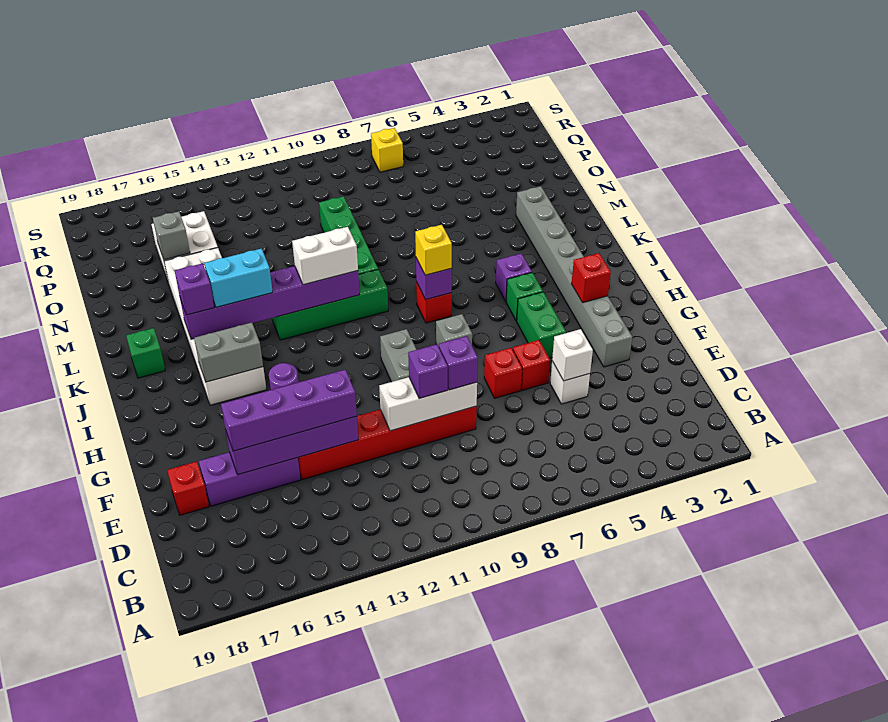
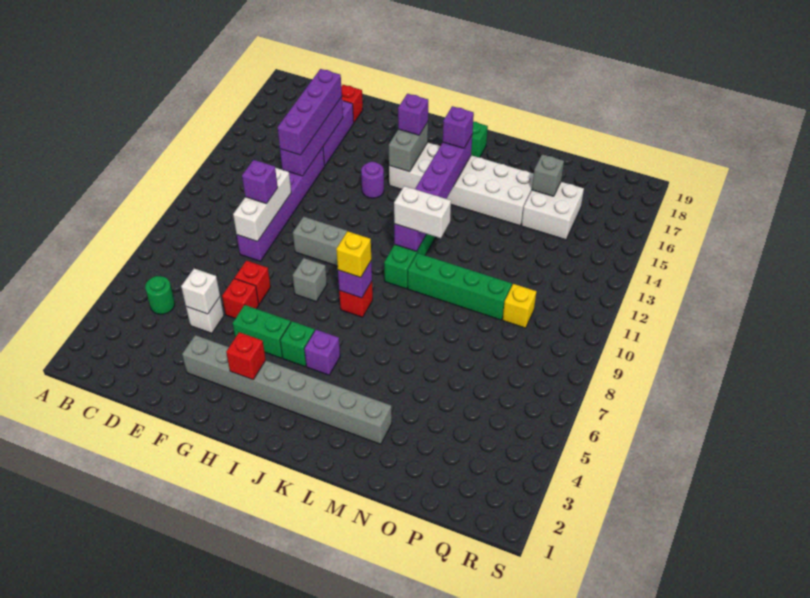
none -> green round brick C5 level 1
red brick E9:E14 level 1 -> purple brick E9:E14 level 1
purple brick E9 level 3 -> purple brick I16 level 3
white brick K11:K12 level 3 -> white brick K11:L11 level 3
cyan brick K14:K15 level 3 -> none
yellow brick R7 level 1 -> yellow brick P10 level 1

